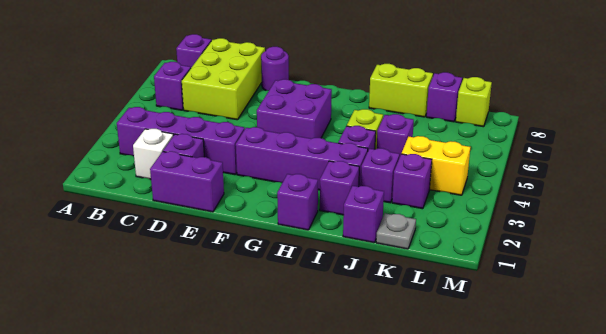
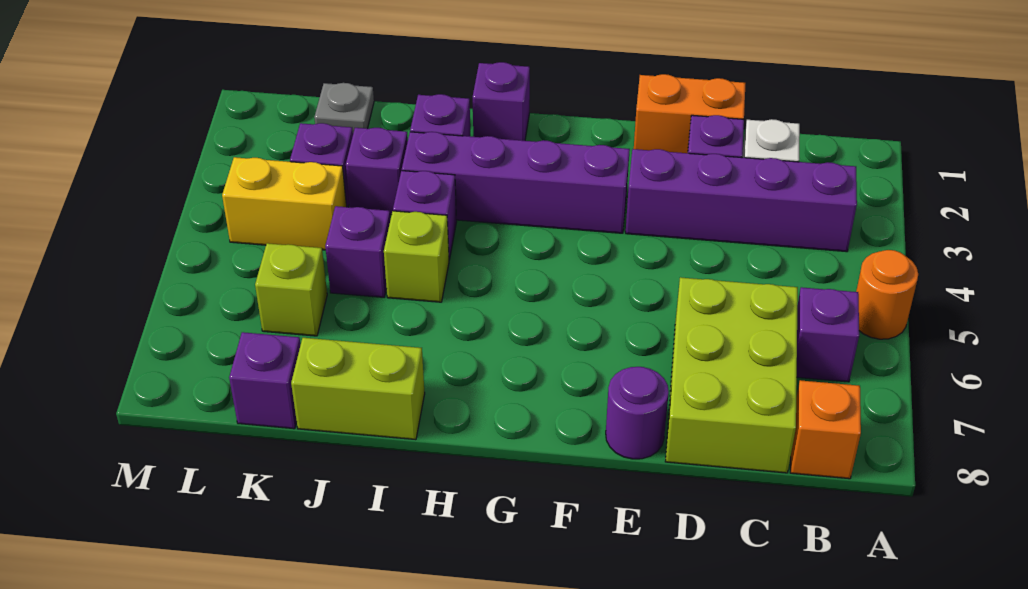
none -> orange round brick A5 level 1
purple brick B8 level 1 -> orange brick B8 level 1
purple brick D1:E1 level 1 -> orange brick D1:E1 level 1
purple brick F5:G6 level 1 -> none
purple brick J1 level 1 -> none
lime brick L8 level 1 -> lime brick K6 level 1

